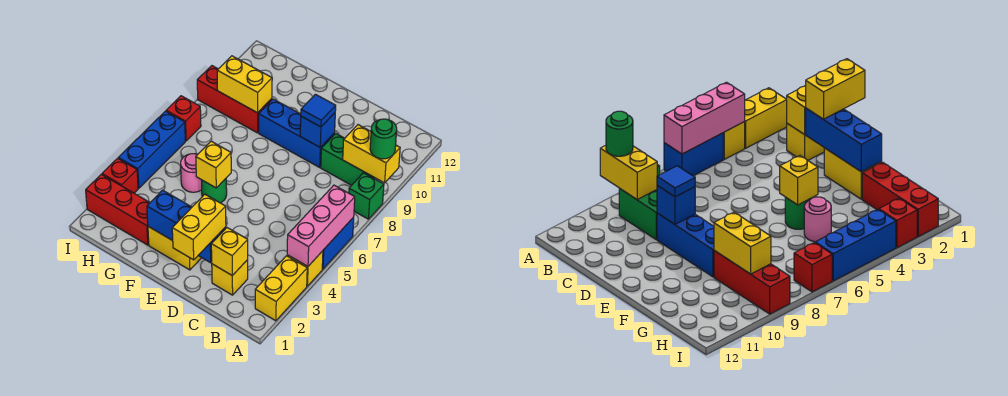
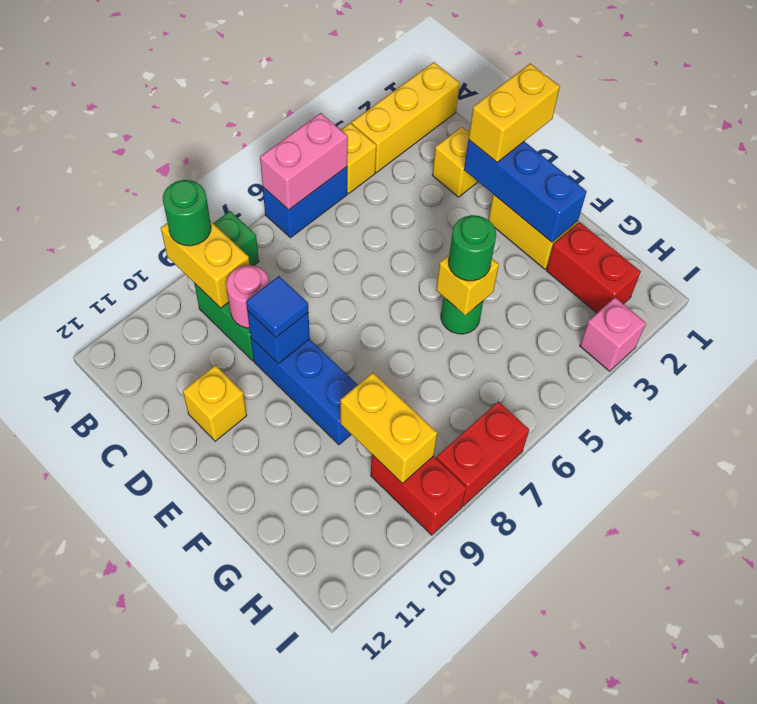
yellow brick A2:A3 level 1 -> yellow brick A1:A3 level 1
pink brick A4:A6 level 2 -> pink brick A5:A6 level 2
yellow brick C2 level 2 -> yellow brick D11 level 1
none -> green round brick F5 level 3
red brick G2:I2 level 1 -> red brick G2:H2 level 1
pink round brick G5 level 1 -> pink round brick C9 level 2
red brick G9:I9 level 1 -> red brick H9:I9 level 1
red brick I3 level 1 -> pink brick I3 level 1
blue brick I4:I6 level 1 -> none
red brick I7 level 1 -> red brick I7:I8 level 1

